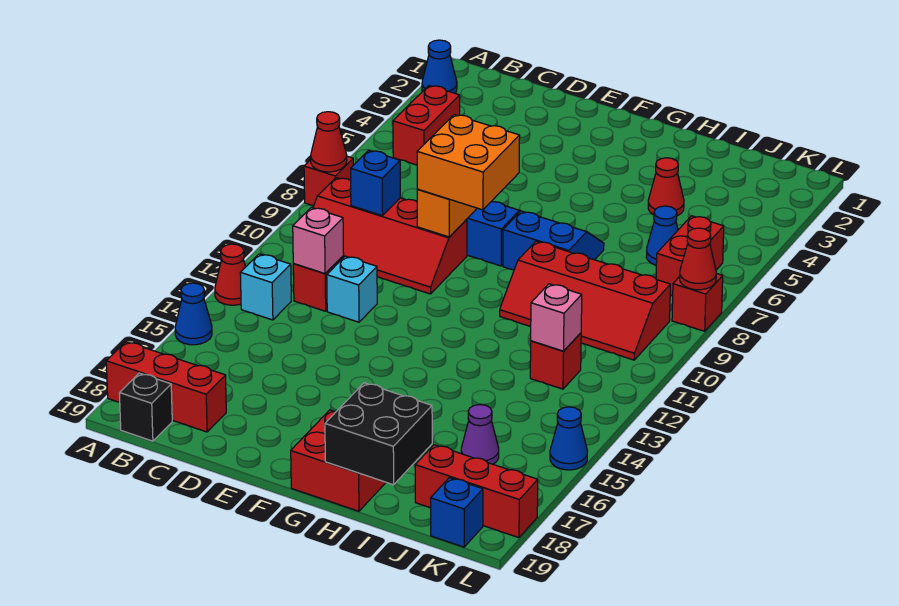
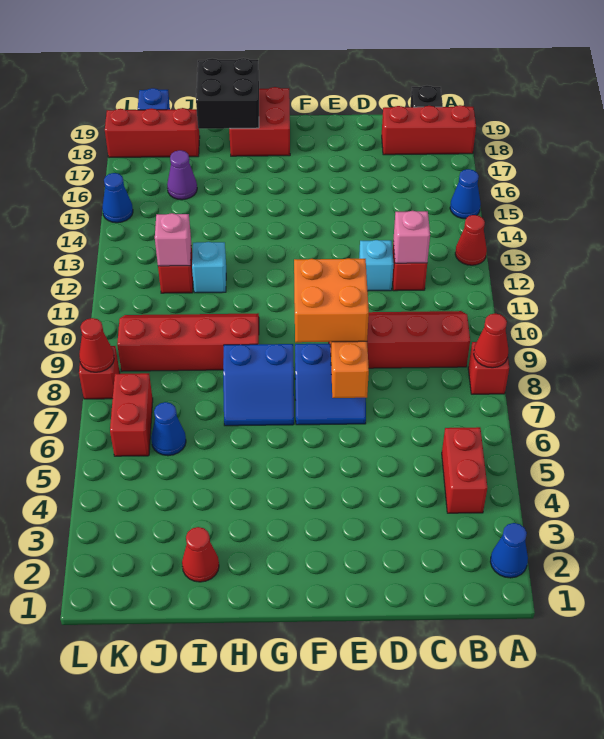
cyan brick B13 level 1 -> cyan brick I12 level 1
blue brick C9 level 2 -> none
red cone I4 level 1 -> red cone I2 level 1

